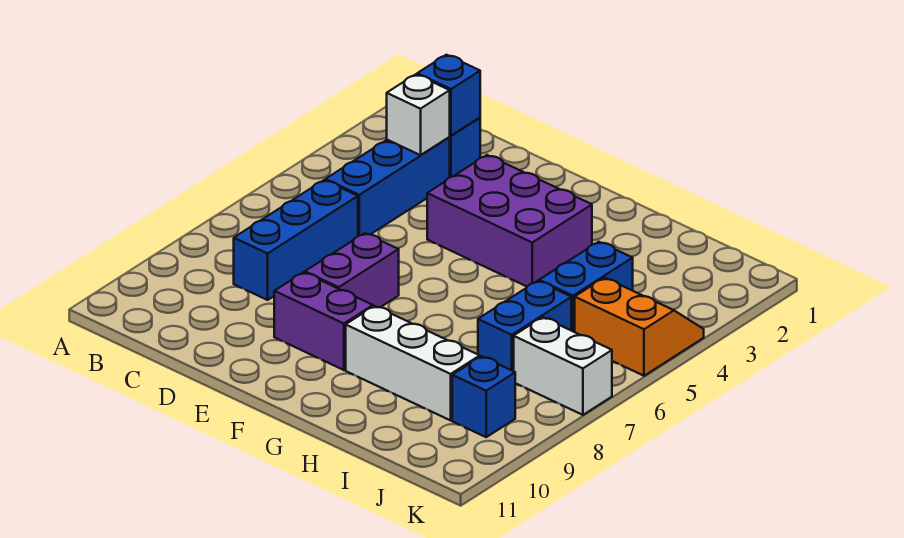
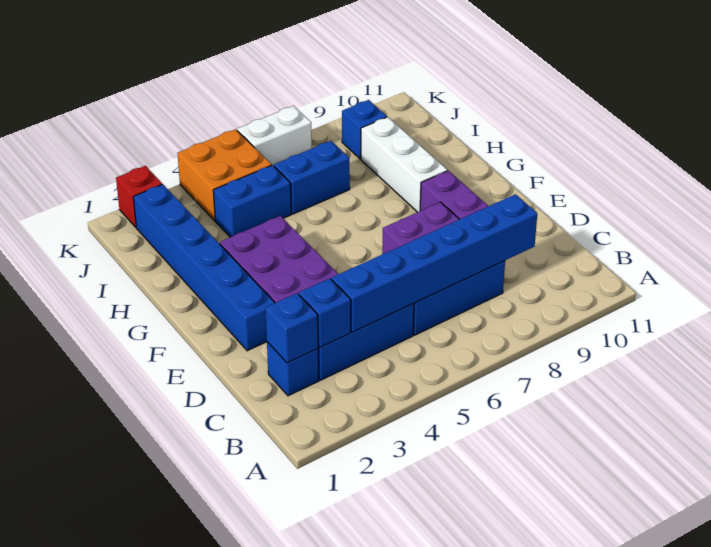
white brick C3 level 2 -> blue brick C3 level 2
none -> blue brick C4:C9 level 2
none -> blue brick E2:J2 level 1
orange slope J4:K5 level 1 top 5 -> orange brick J4:K5 level 1
white brick J7:K7 level 1 -> white brick K6:K7 level 1
none -> red brick K2 level 1

